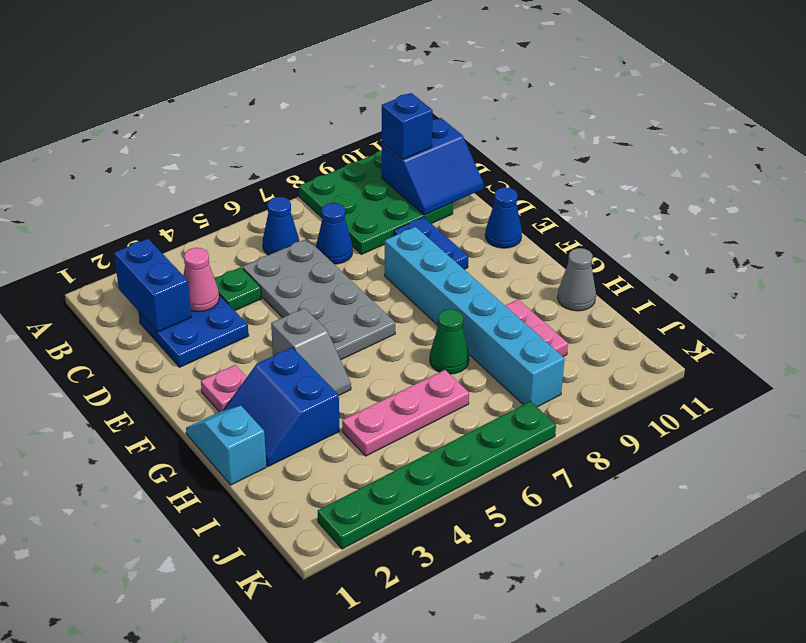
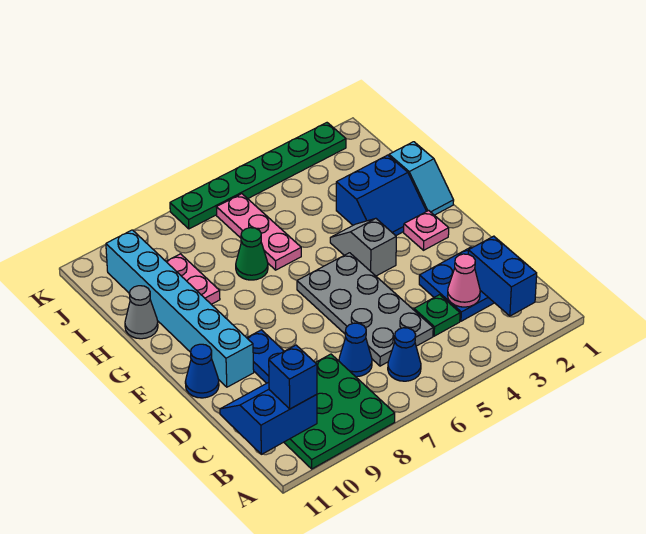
cyan brick E8:J8 level 1 -> cyan brick E10:J10 level 1
blue slope G2:H3 level 1 top 3 -> blue slope G2:H3 level 1 top H
pink plate I4:I6 level 1 -> pink plate H6:J6 level 1

